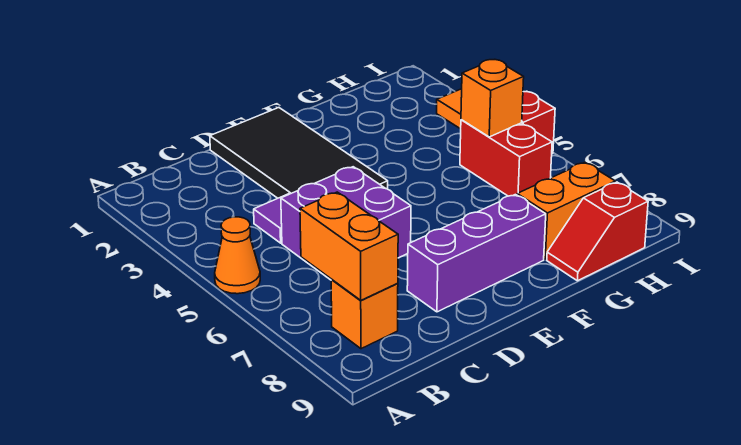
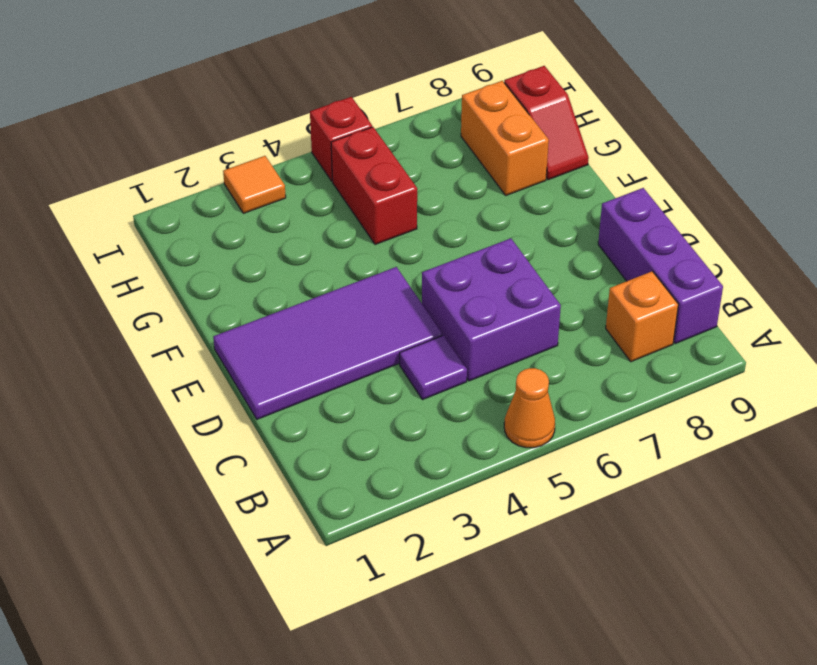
orange brick B7:B8 level 2 -> none
black tile D1:E4 level 1 -> purple tile D1:E4 level 1
purple brick D8:F8 level 1 -> purple brick B9:D9 level 1
red brick H5:H6 level 1 -> red brick G5:H5 level 1
orange brick H5 level 2 -> none

